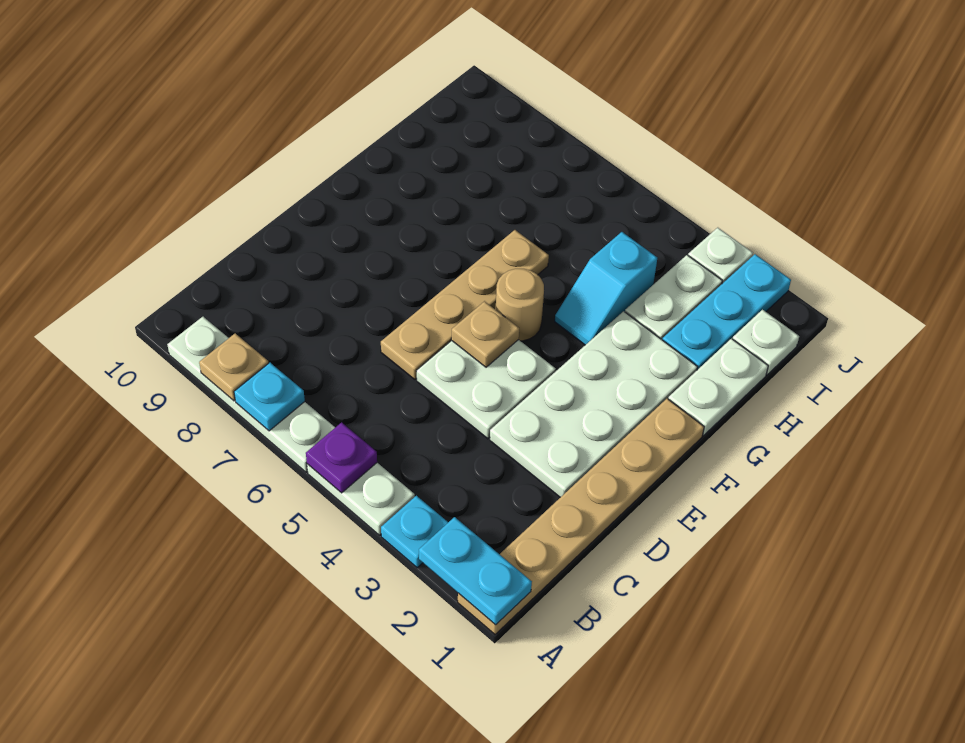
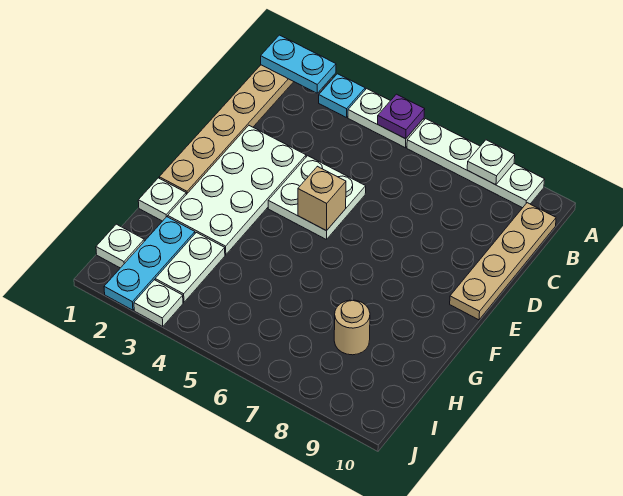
cyan plate A7 level 2 -> none
tan plate A8 level 2 -> white plate A8 level 2
tan plate D6:G6 level 1 -> tan plate B10:E10 level 1
tan plate E5 level 2 -> tan brick E5 level 2
tan round brick F5 level 1 -> tan round brick H8 level 1
white plate G1:H1 level 1 -> white plate G1 level 1
cyan slope G4:H4 level 1 top H -> none

